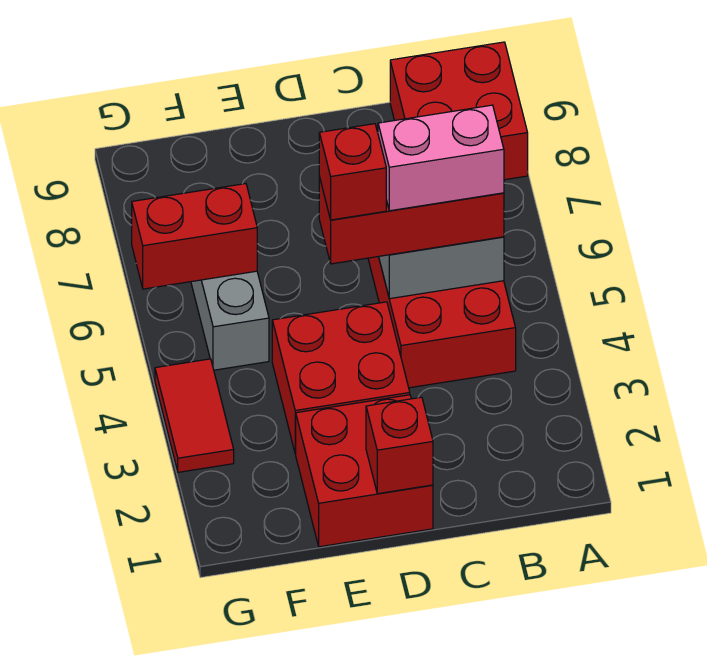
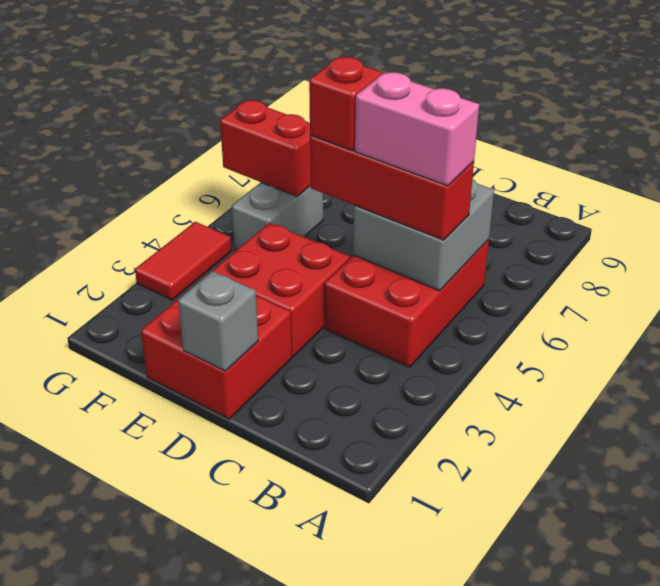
red brick A8:B9 level 1 -> none
red brick D1 level 2 -> grey brick D1 level 2

